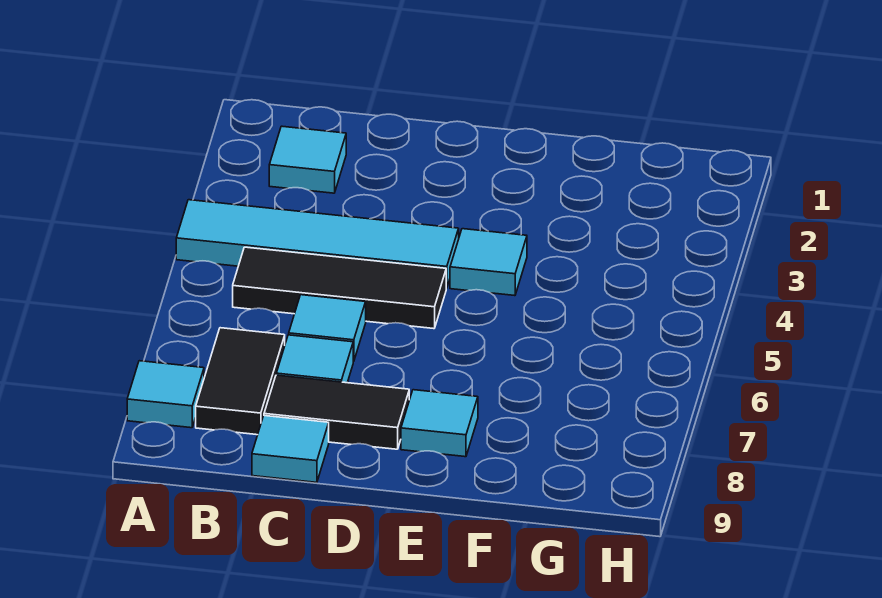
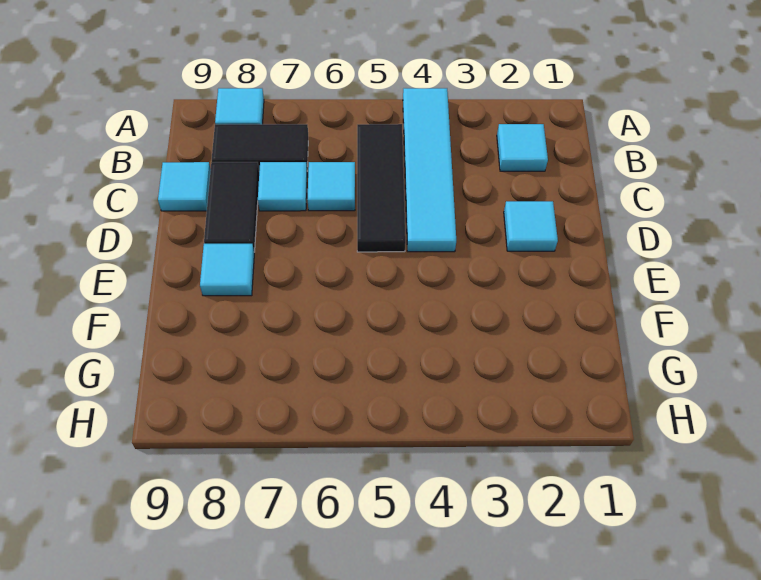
cyan tile E4 level 1 -> cyan tile D2 level 1

